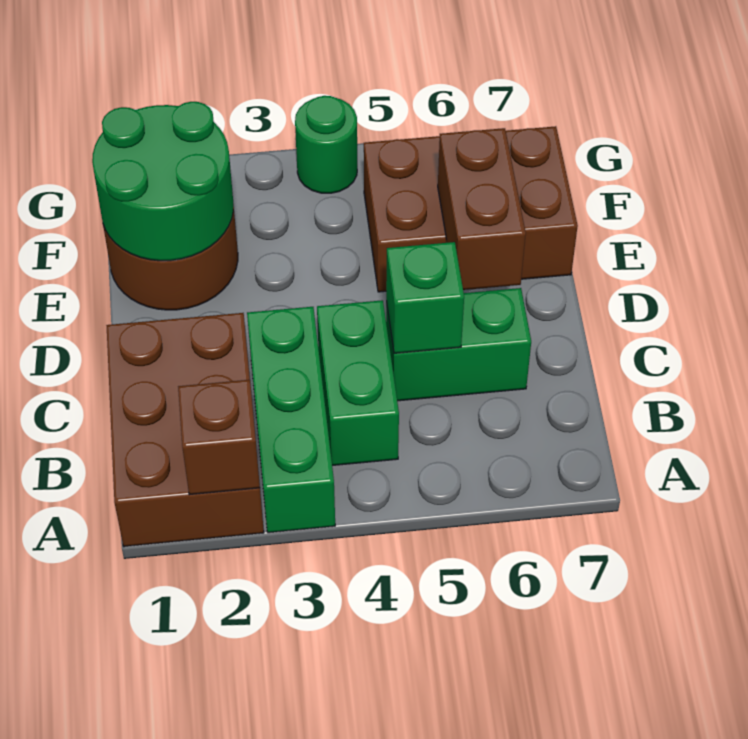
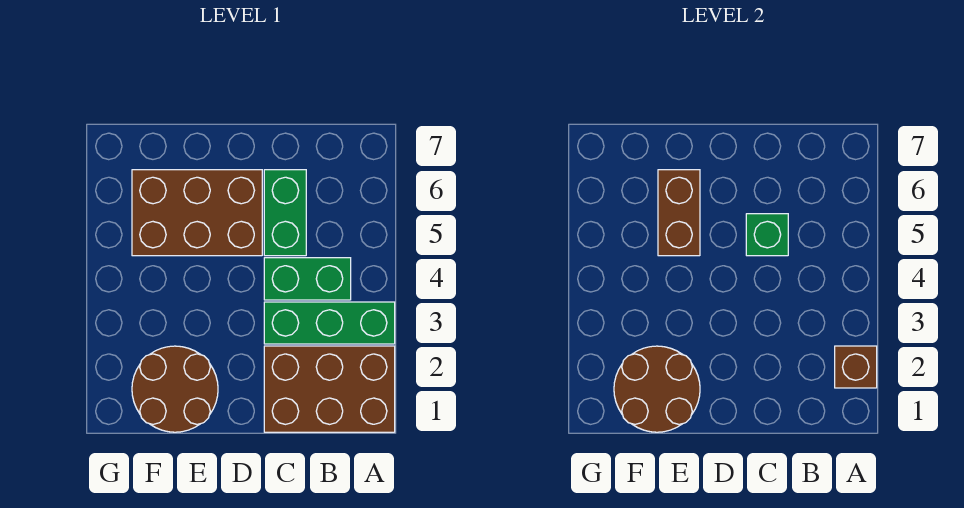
brown brick D6:E6 level 2 -> brown brick E5:E6 level 2
green round brick E1:F2 level 2 -> brown round brick E1:F2 level 2
brown brick E5:F7 level 1 -> brown brick D5:F6 level 1
green round brick G4 level 1 -> none

